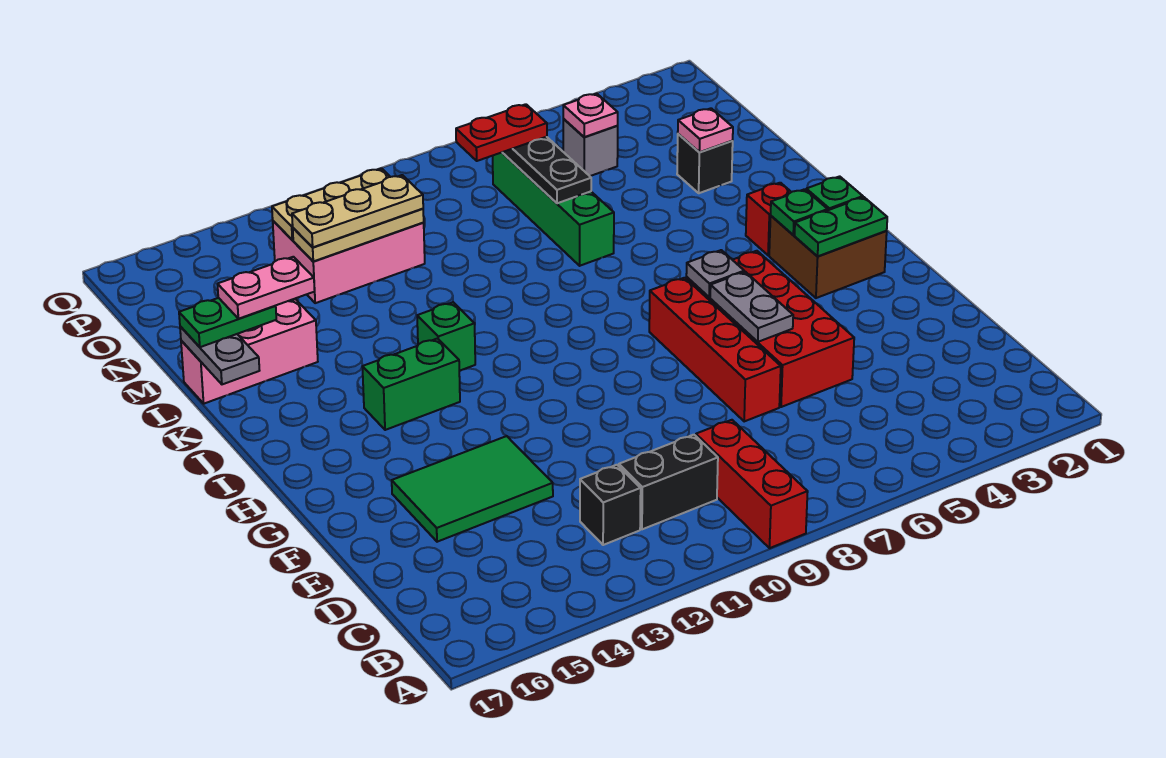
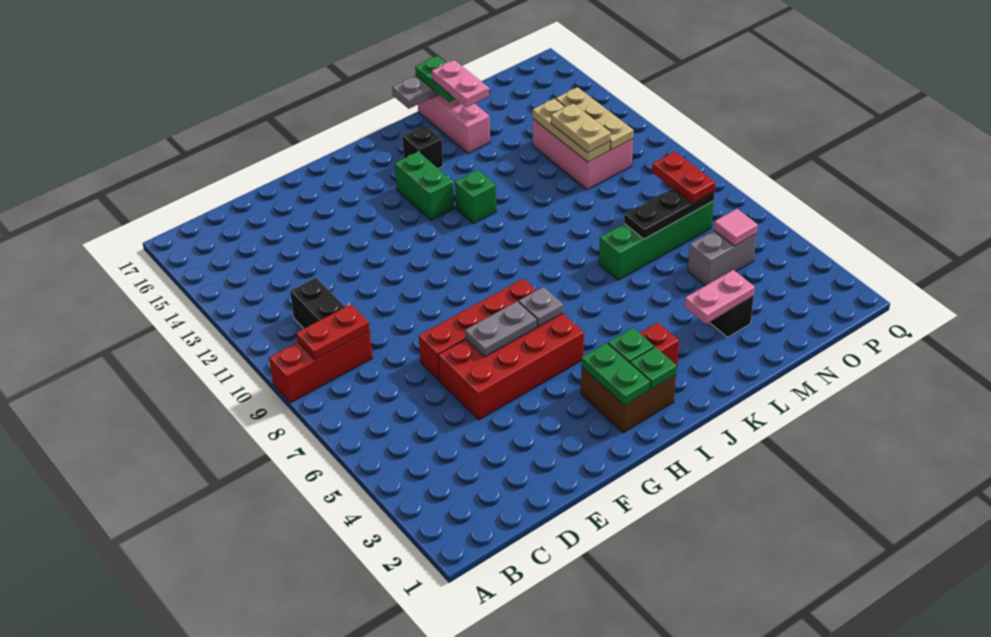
none -> red plate B9:C9 level 2
black brick C12 level 1 -> black brick J15 level 1
green tile E13:F15 level 1 -> none
pink plate M3 level 2 -> pink plate L3:M3 level 2
tan plate N11:N13 level 3 -> tan plate N11:N12 level 3
grey brick O5 level 1 -> grey brick N5:O5 level 1
pink plate O5 level 2 -> pink tile O5 level 2

